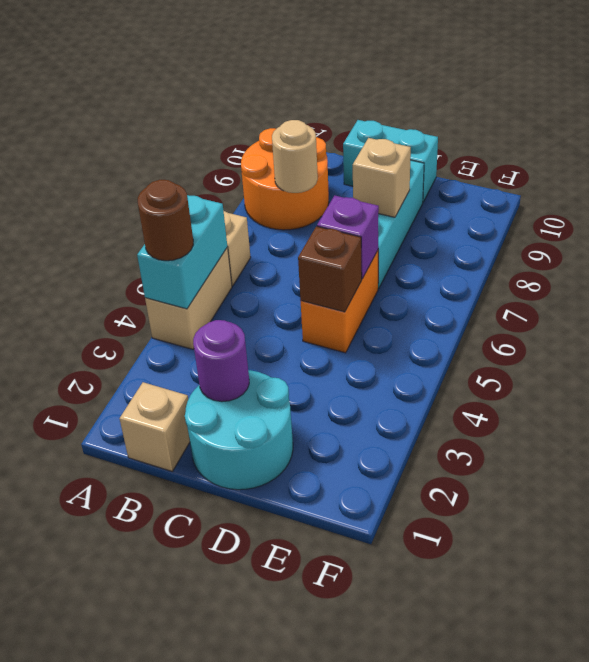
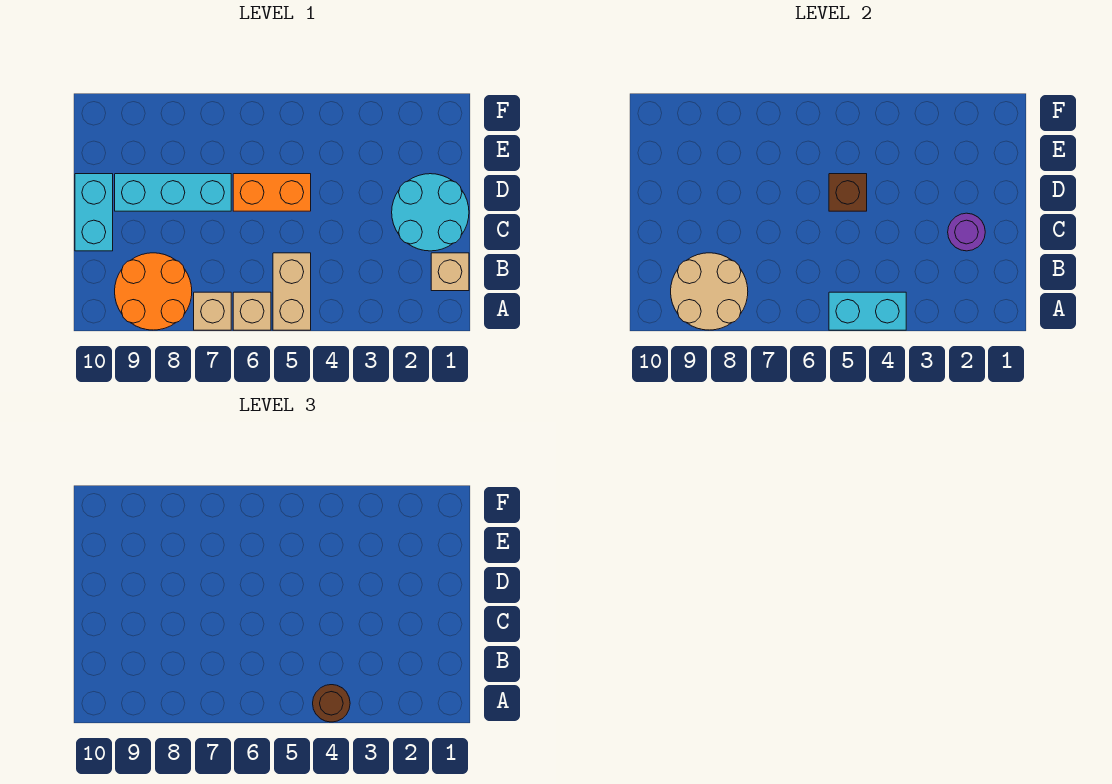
tan brick A4:A5 level 1 -> tan brick A5:B5 level 1
tan round brick B8 level 2 -> tan round brick A8:B9 level 2
purple brick D6 level 2 -> none
tan brick D8 level 2 -> tan brick A7 level 1

